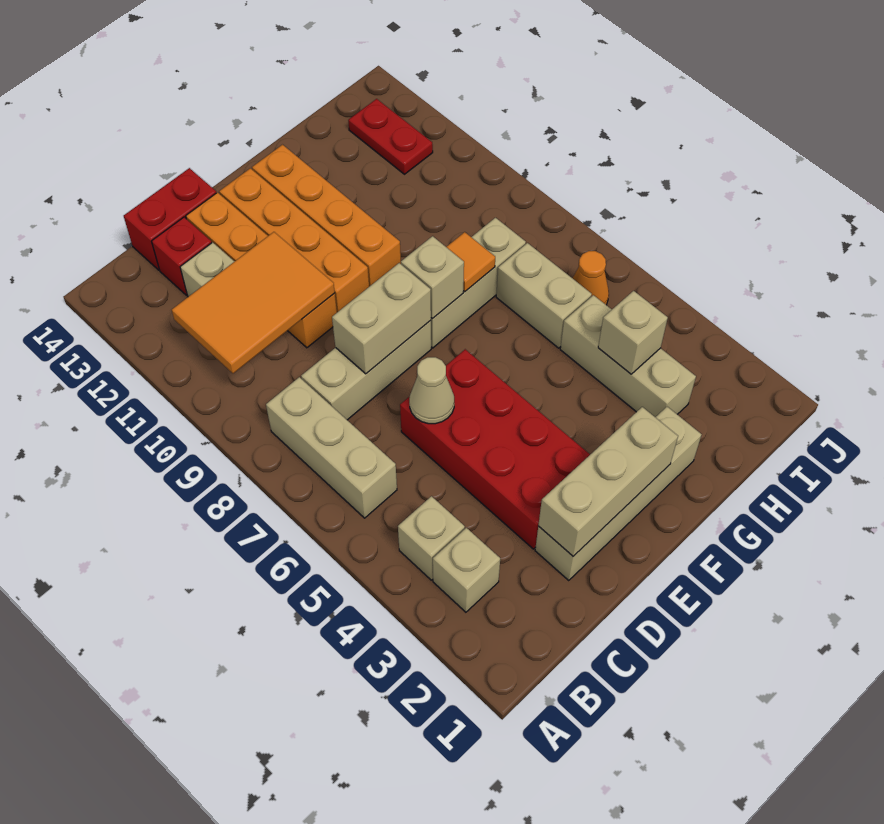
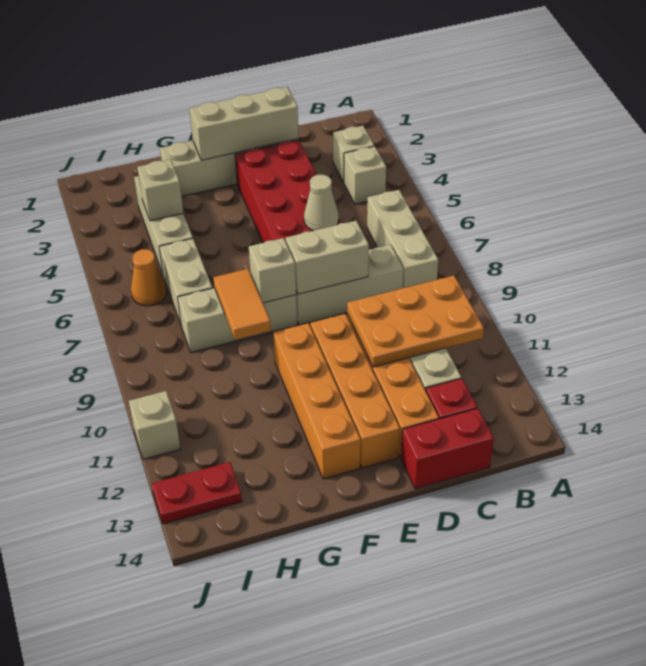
orange tile B10:D11 level 2 -> orange plate B10:D11 level 2
orange tile G8 level 2 -> orange tile G8:G9 level 2
red plate I12:I13 level 1 -> red plate I13:J13 level 1
none -> tan brick J11 level 1

